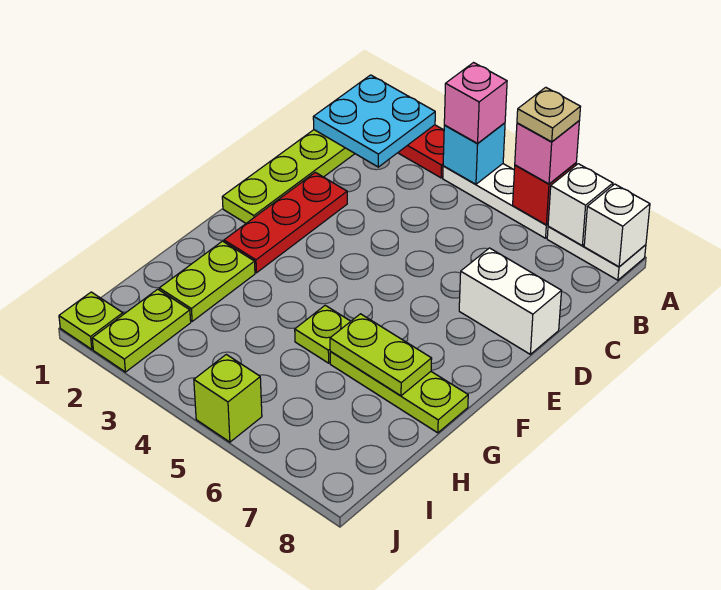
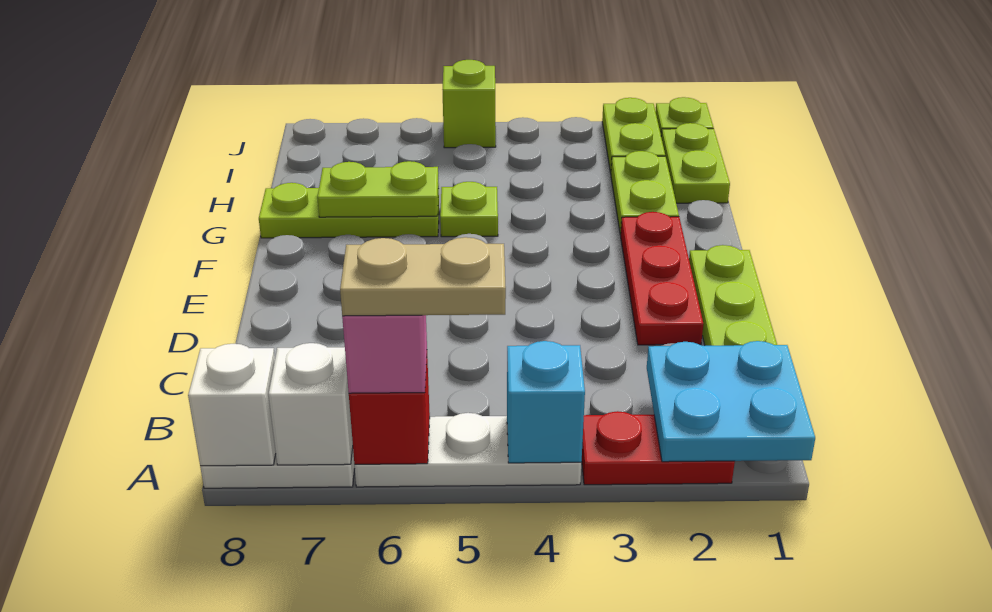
pink brick A4 level 3 -> none
tan plate A6 level 4 -> tan plate A5:A6 level 4
white brick D7:D8 level 1 -> none
none -> lime plate H1:I1 level 1

